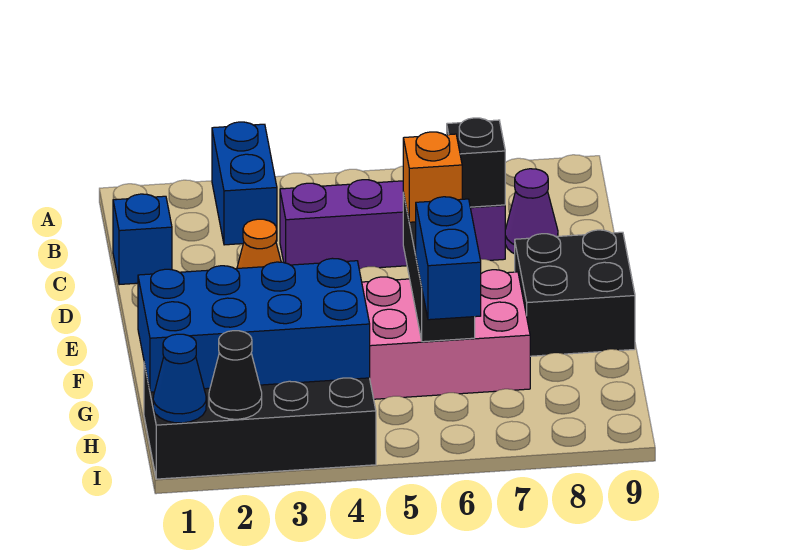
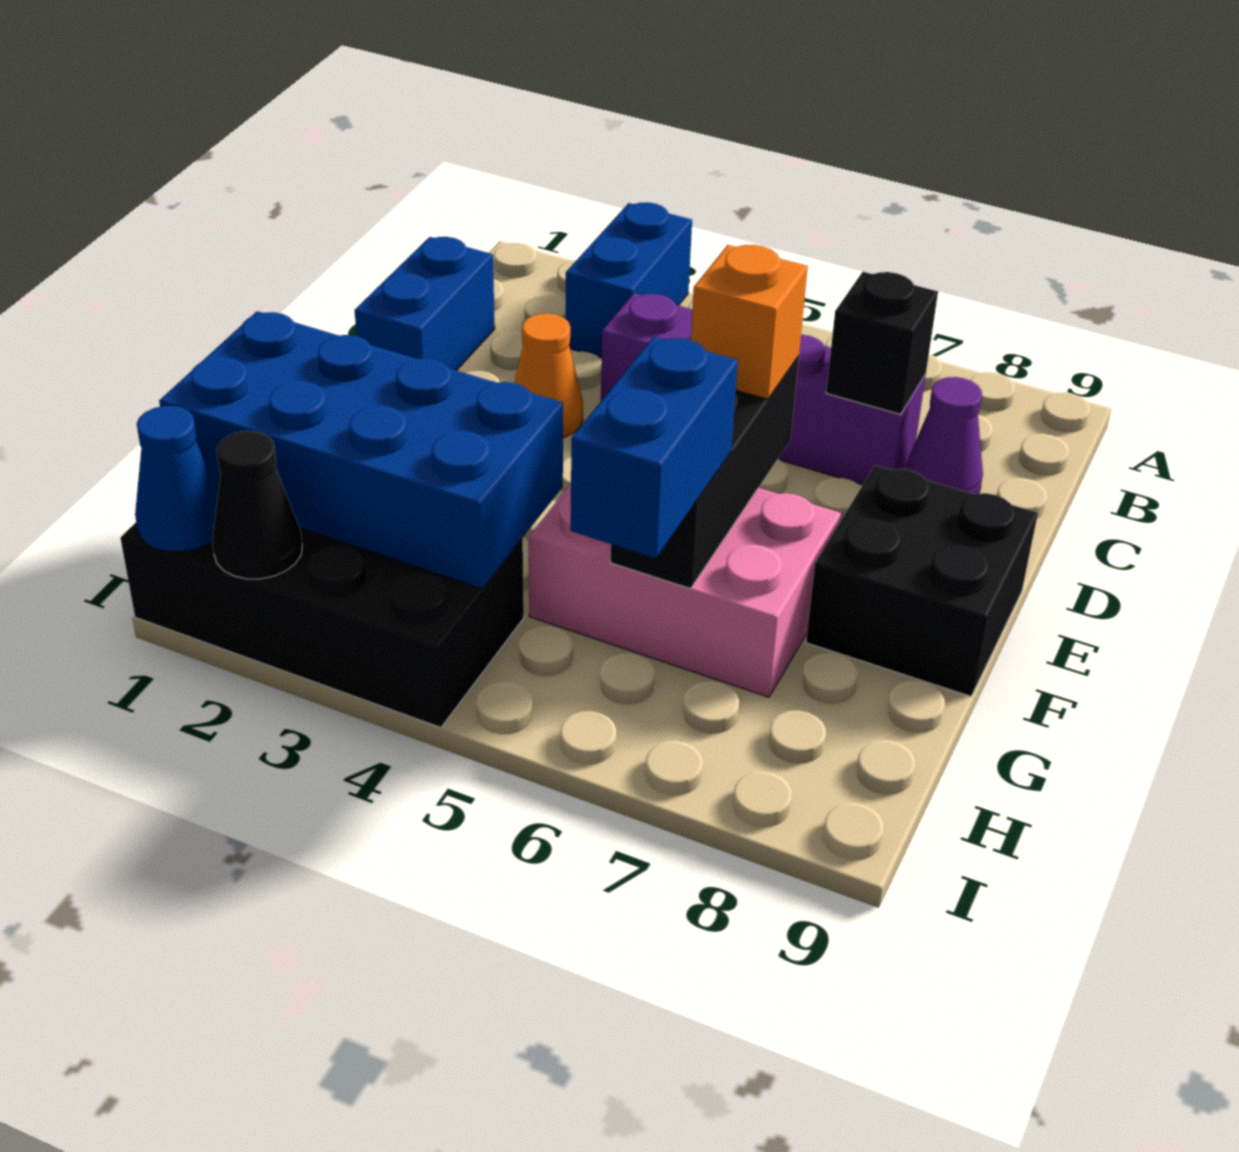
blue brick C1 level 1 -> blue brick C1:D1 level 1

